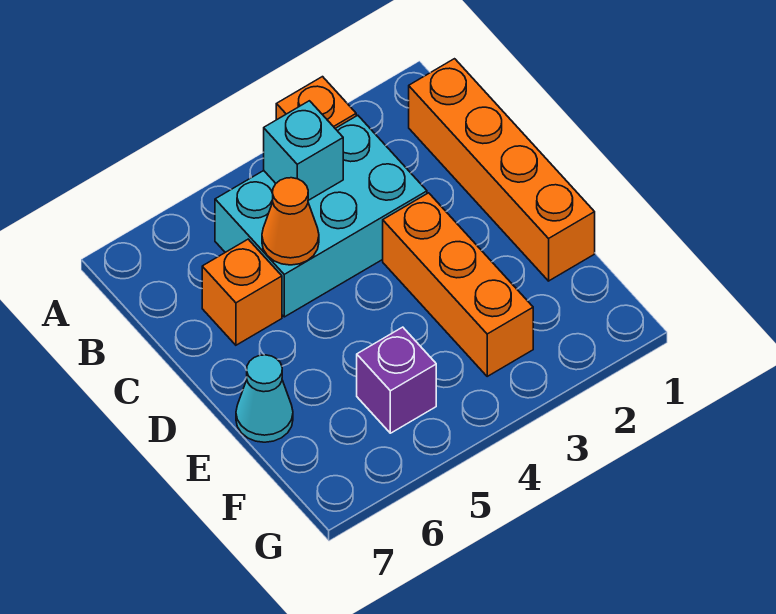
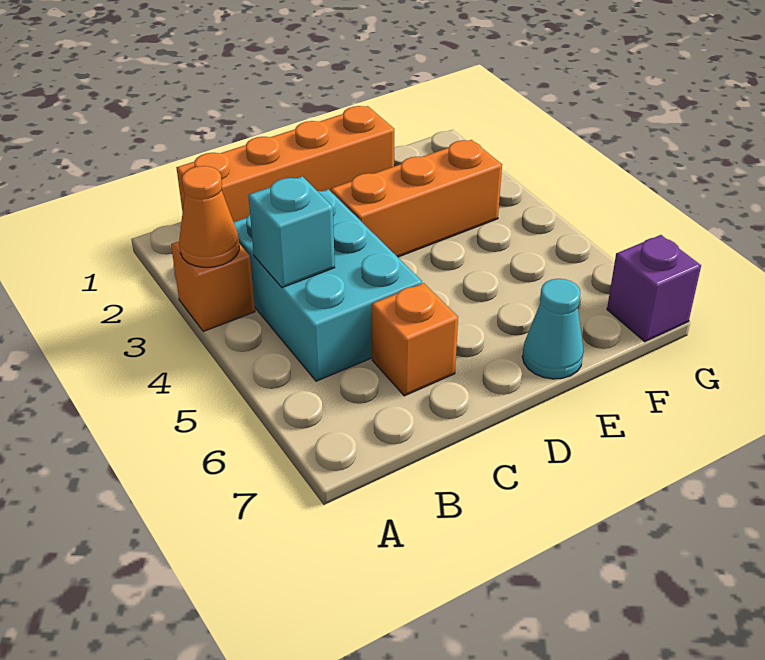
orange cone C5 level 2 -> orange cone A3 level 2
purple brick F5 level 1 -> purple brick G7 level 1

